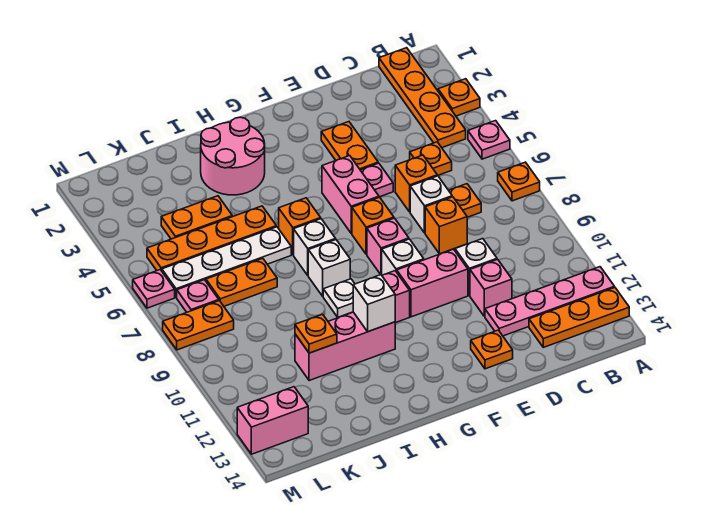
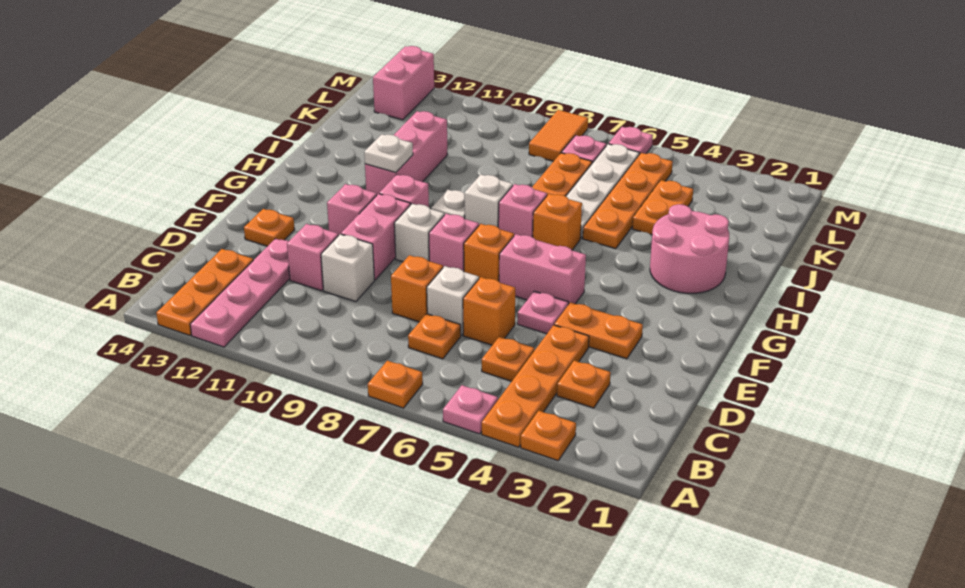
orange plate B1:B4 level 1 -> orange plate A4:D4 level 1
none -> pink brick F11 level 1
white brick H7 level 1 -> pink brick H7 level 1
white brick H11 level 2 -> white plate H11 level 2
orange plate J11 level 2 -> orange plate C3 level 1
orange plate L8:M8 level 1 -> orange tile L8:M8 level 1

